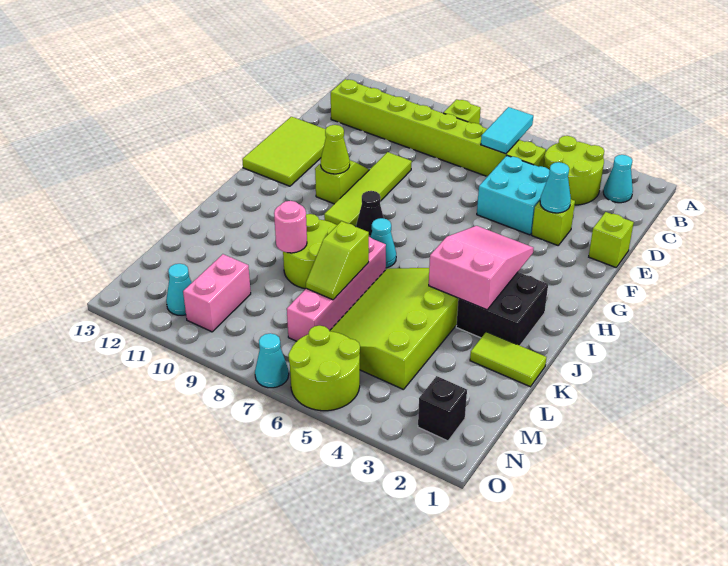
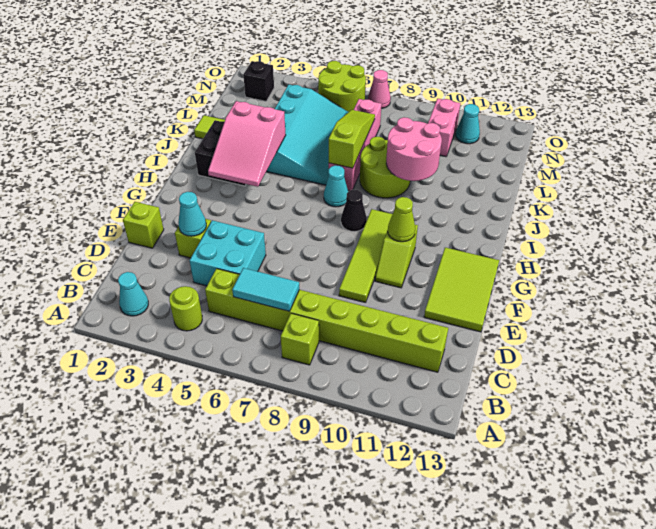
lime round brick B3:C4 level 1 -> lime round brick B4 level 1
cyan tile B6:C6 level 2 -> cyan tile C6:C7 level 2
lime slope J4:M6 level 1 top 4 -> cyan slope J4:M6 level 1 top 4
lime slope K7:L7 level 2 top K -> lime slope J7:L7 level 2 top J
pink round brick K9 level 2 -> pink round brick J9:K10 level 2
cyan cone O7 level 1 -> pink cone O7 level 1

